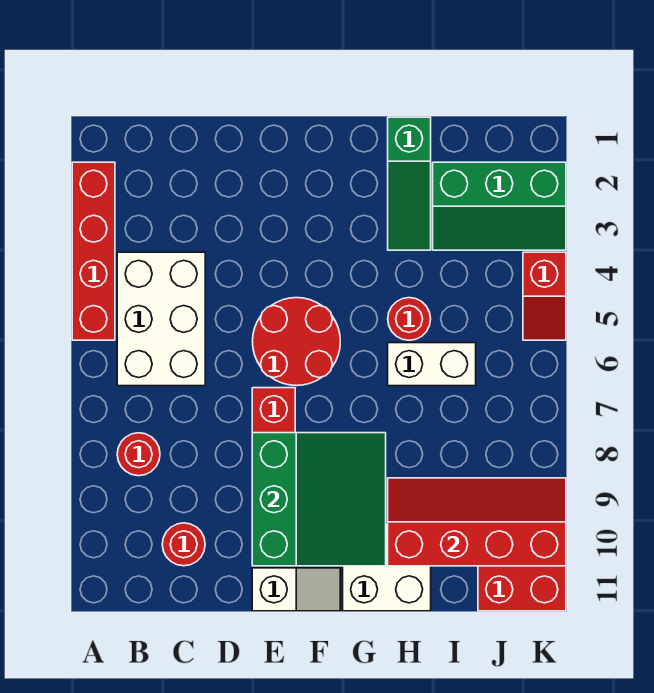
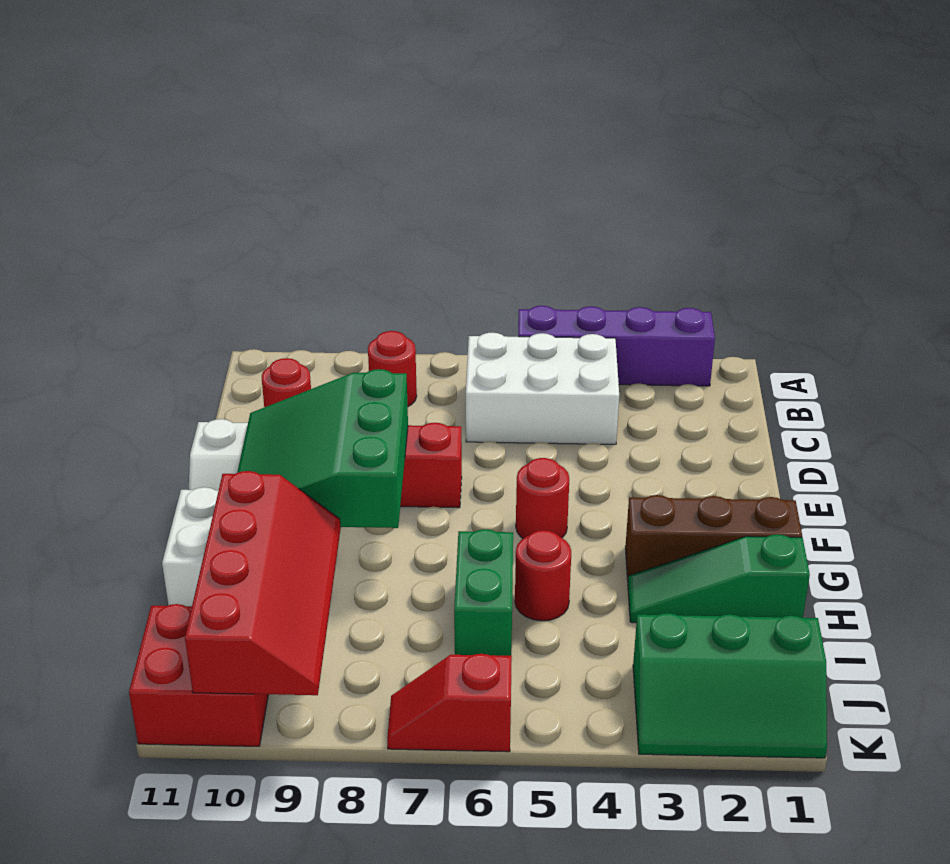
red brick A2:A5 level 1 -> purple brick A2:A5 level 1
red round brick E5:F6 level 1 -> red round brick F5 level 1
green slope E8:G10 level 2 top E -> green slope E8:G10 level 2 top 8
none -> brown brick G1:G3 level 1
white brick H6:I6 level 1 -> green brick H6:I6 level 1
green slope I2:K3 level 1 top 2 -> green slope J1:K3 level 1 top J
red slope K4:K5 level 1 top 4 -> red slope K6:K7 level 1 top 6

